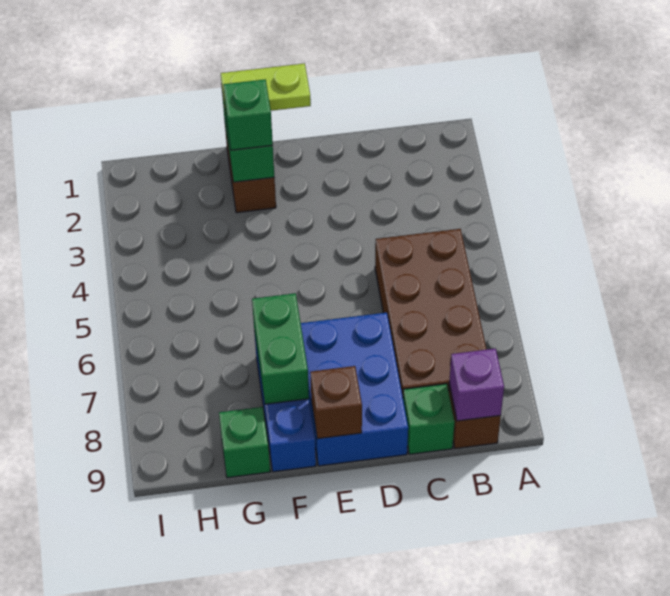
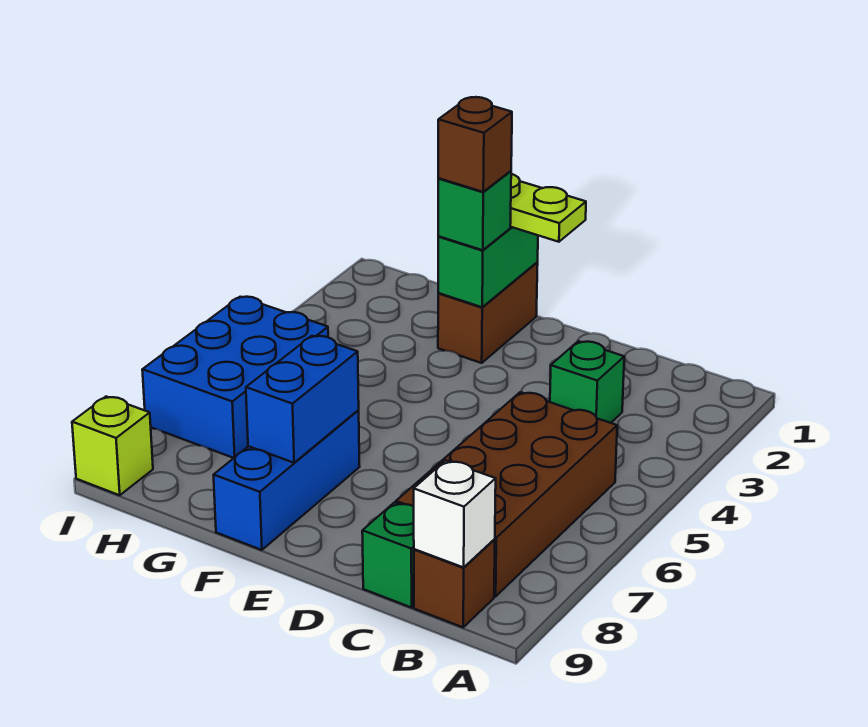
purple brick B9 level 2 -> white brick B9 level 2
blue brick D7:E9 level 1 -> blue brick H5:I7 level 1
brown brick E9 level 2 -> brown brick F2 level 4
green brick F7:F8 level 2 -> blue brick F7:F8 level 2
green brick G9 level 1 -> green brick C3 level 1
none -> lime brick I9 level 1

